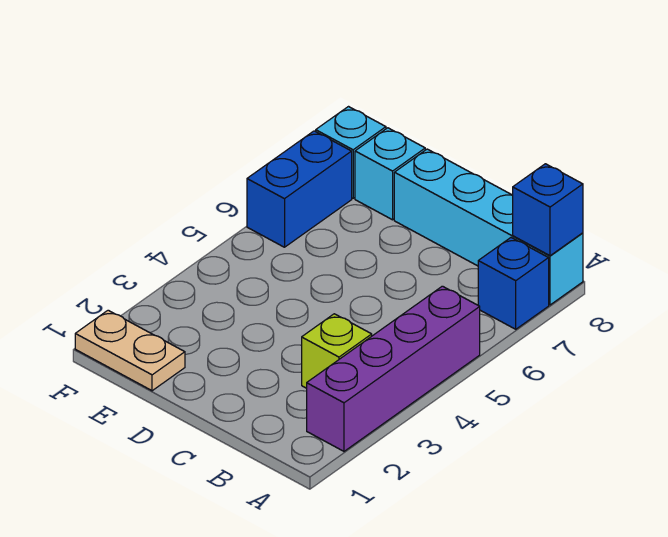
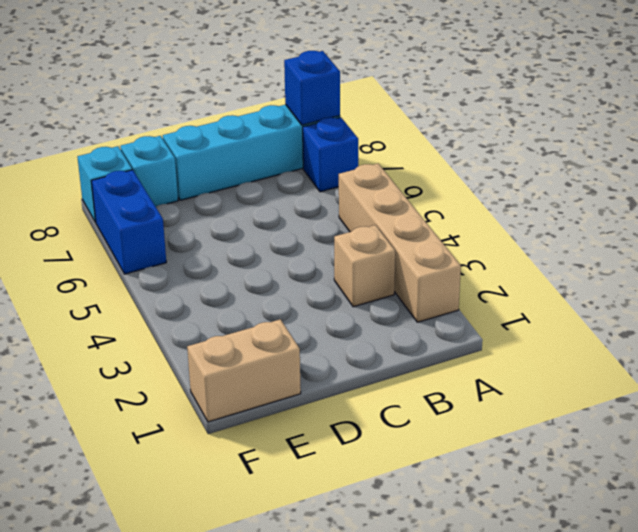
purple brick A2:A5 level 1 -> tan brick A2:A5 level 1
lime brick B3 level 1 -> tan brick B3 level 1
tan plate E1:F1 level 1 -> tan brick E1:F1 level 1

